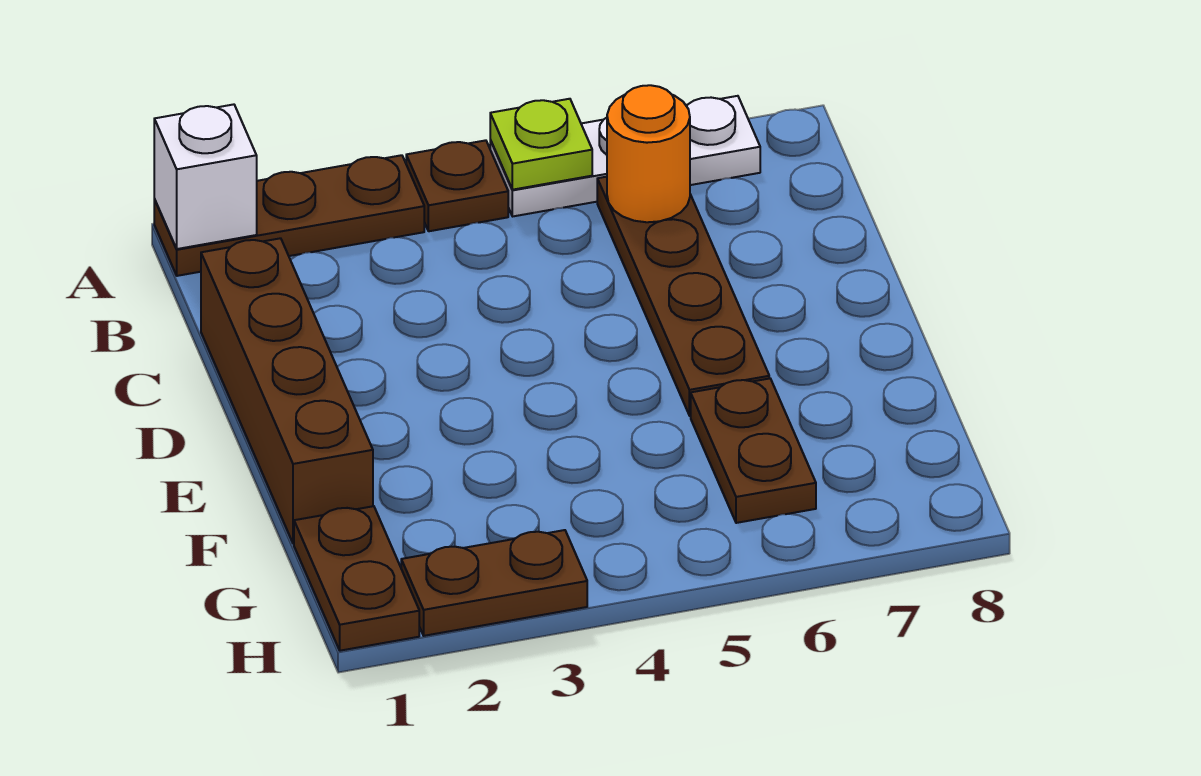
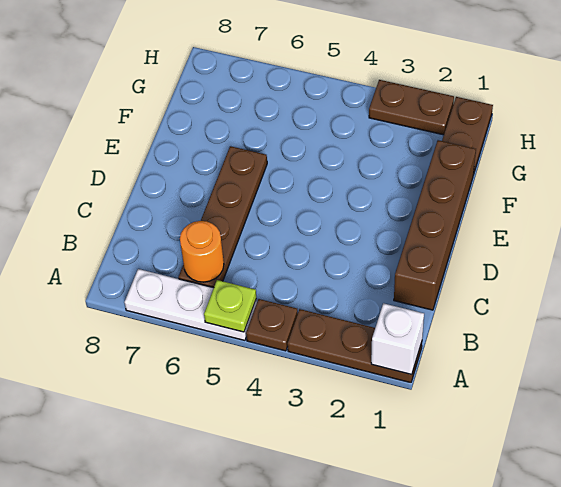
brown plate F6:G6 level 1 -> none

